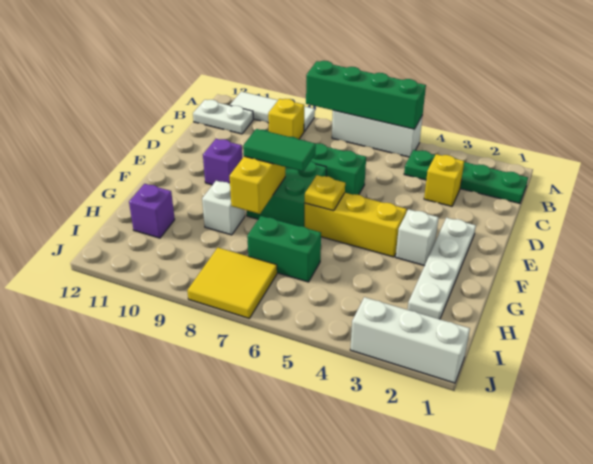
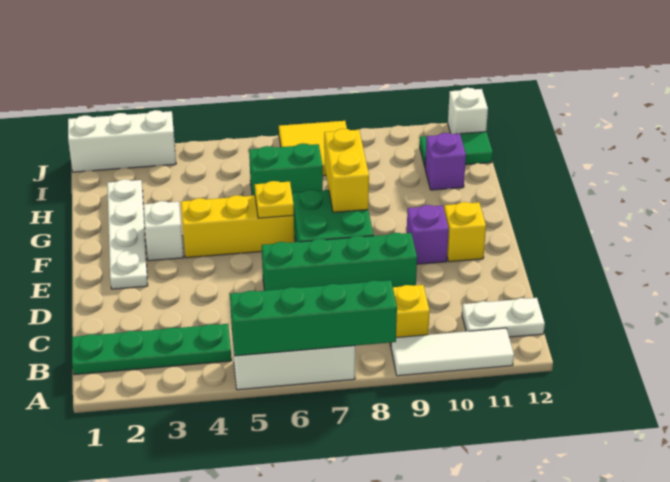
yellow brick C3 level 1 -> yellow brick E11 level 1
green tile F7:F8 level 3 -> green tile I11:I12 level 1
white brick G9 level 1 -> white brick J12 level 1

